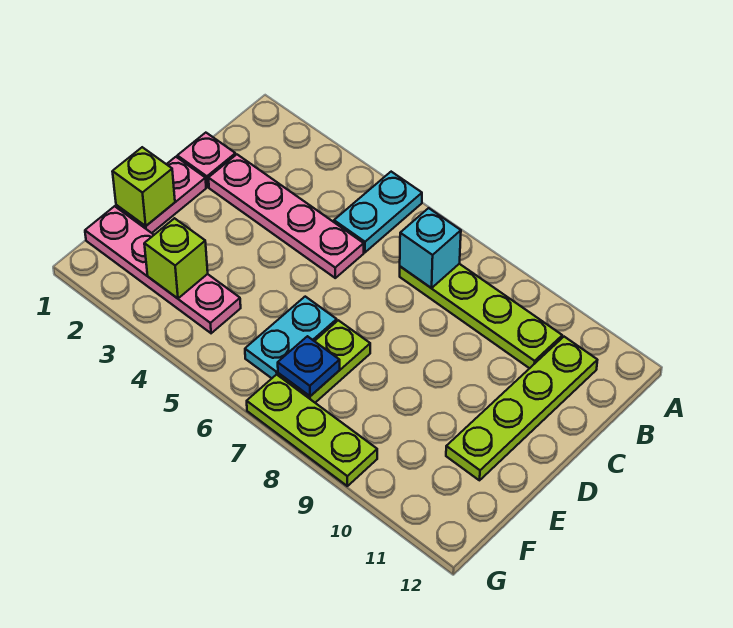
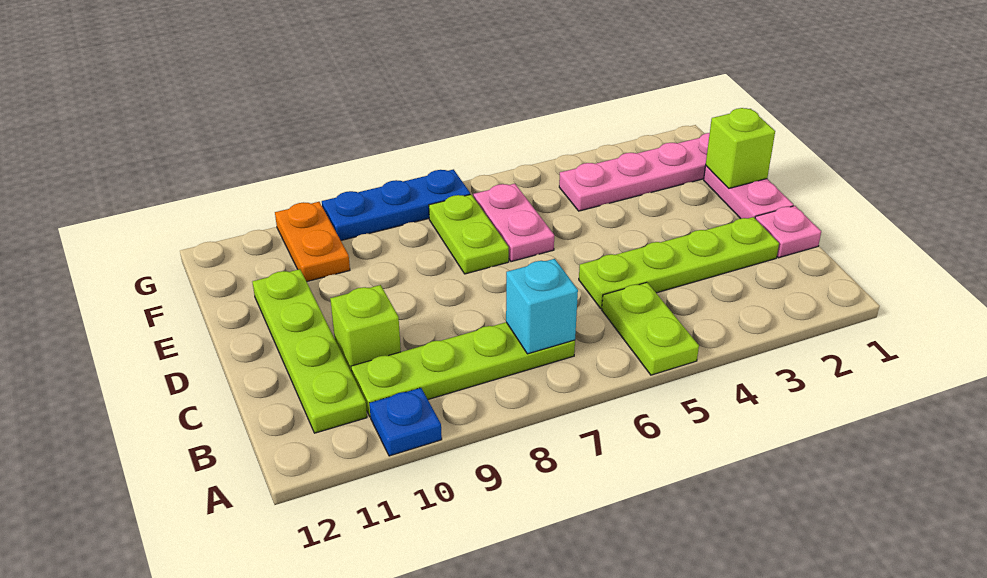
cyan plate A5:B5 level 1 -> lime plate A5:B5 level 1
pink plate C2:C5 level 1 -> lime plate C2:C5 level 1
cyan plate E6:F6 level 1 -> pink plate E6:F6 level 1
lime brick F3 level 2 -> lime brick C10 level 1
blue plate F7 level 2 -> blue plate A10 level 1
none -> orange plate F10:G10 level 1
lime plate G7:G9 level 1 -> blue plate G7:G9 level 1

